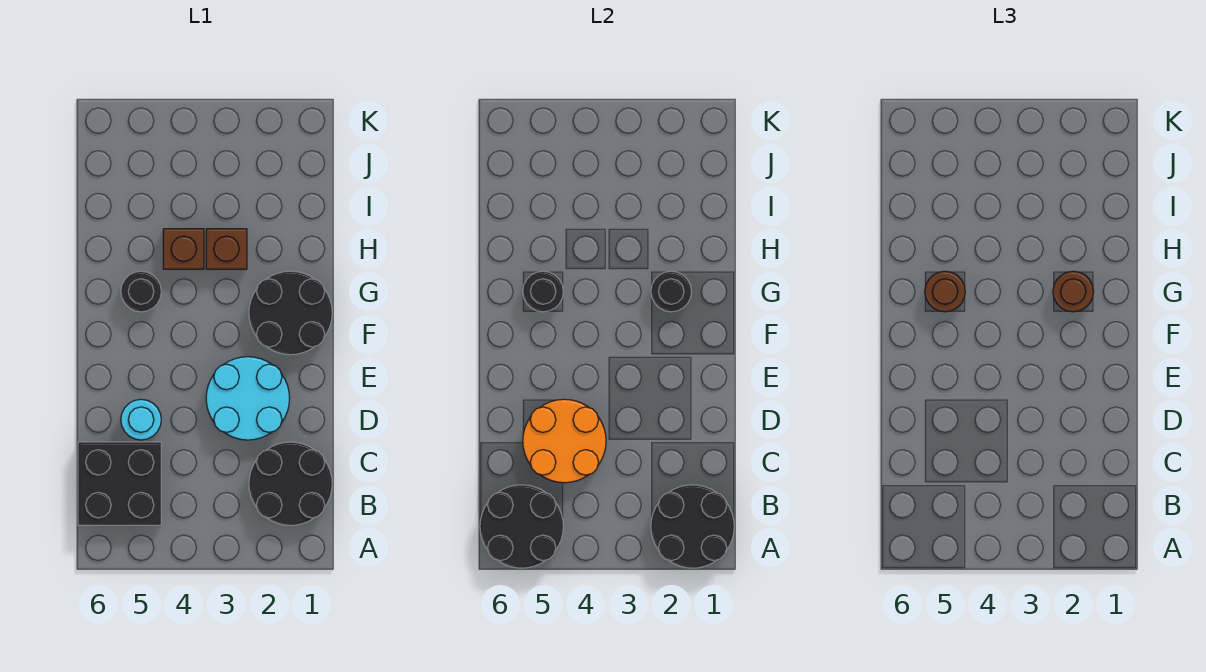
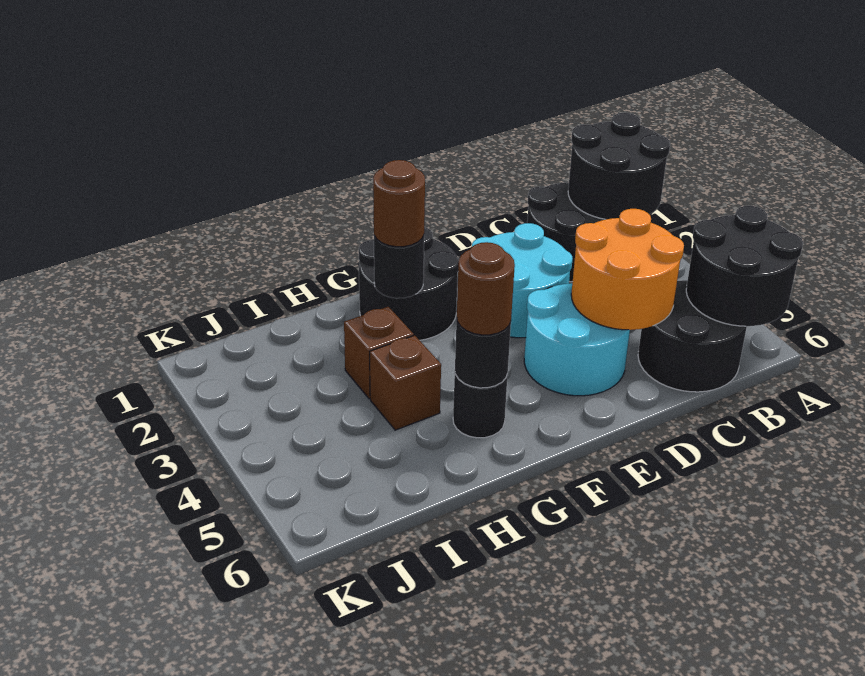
black brick B5:C6 level 1 -> black round brick B5:C6 level 1
cyan round brick D5 level 1 -> cyan round brick D4:E5 level 1

